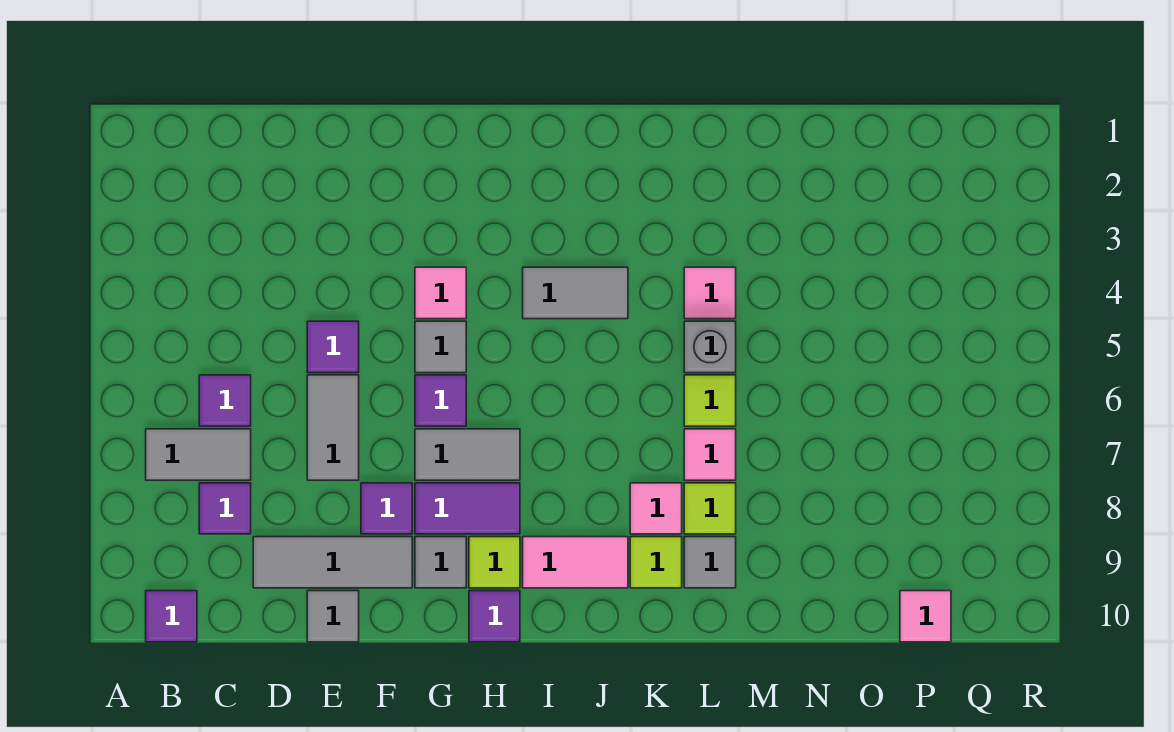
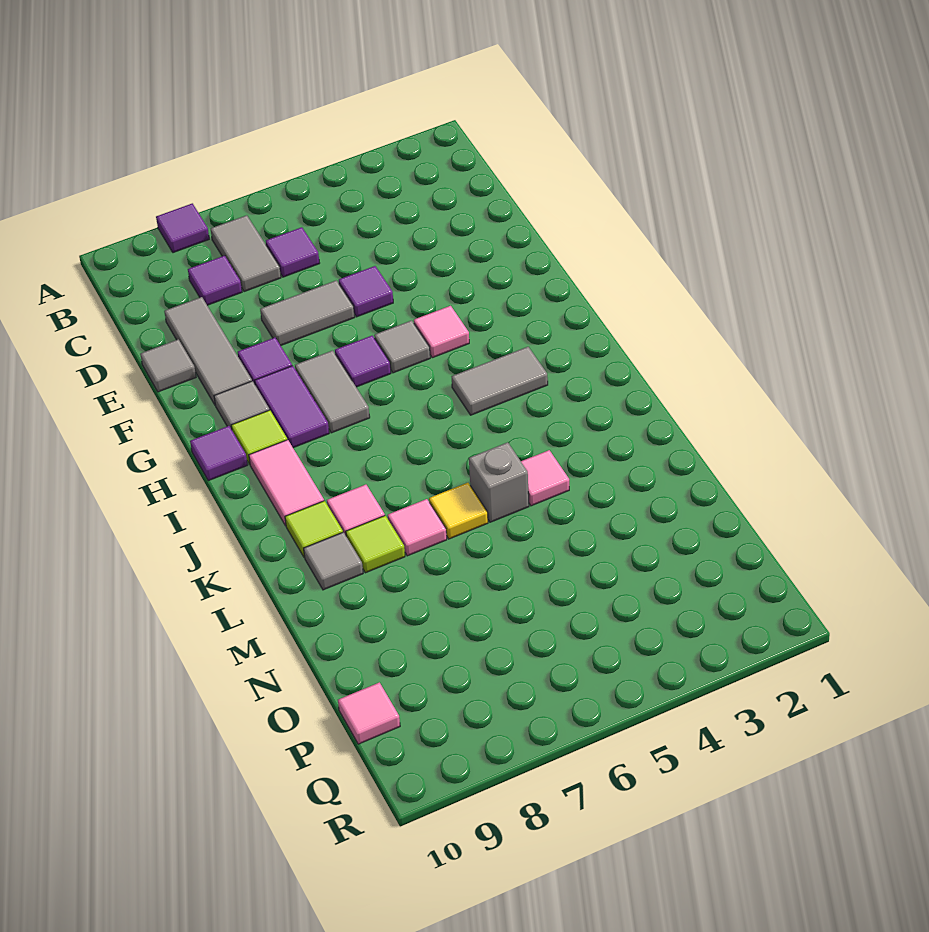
purple tile B10 level 1 -> purple tile A8 level 1
grey tile I4:J4 level 1 -> grey tile I3:I4 level 1
lime tile L6 level 1 -> yellow tile L6 level 1

